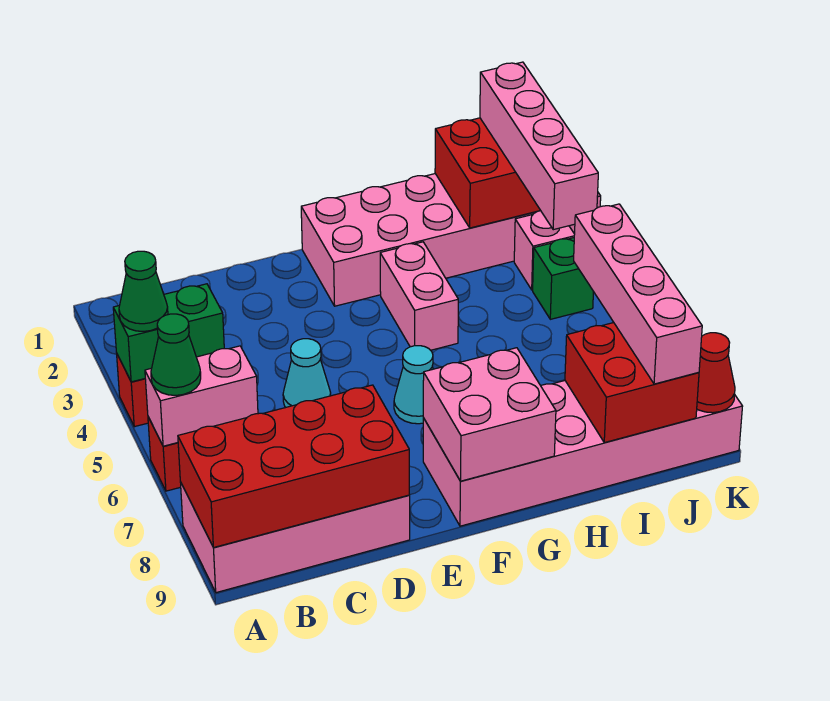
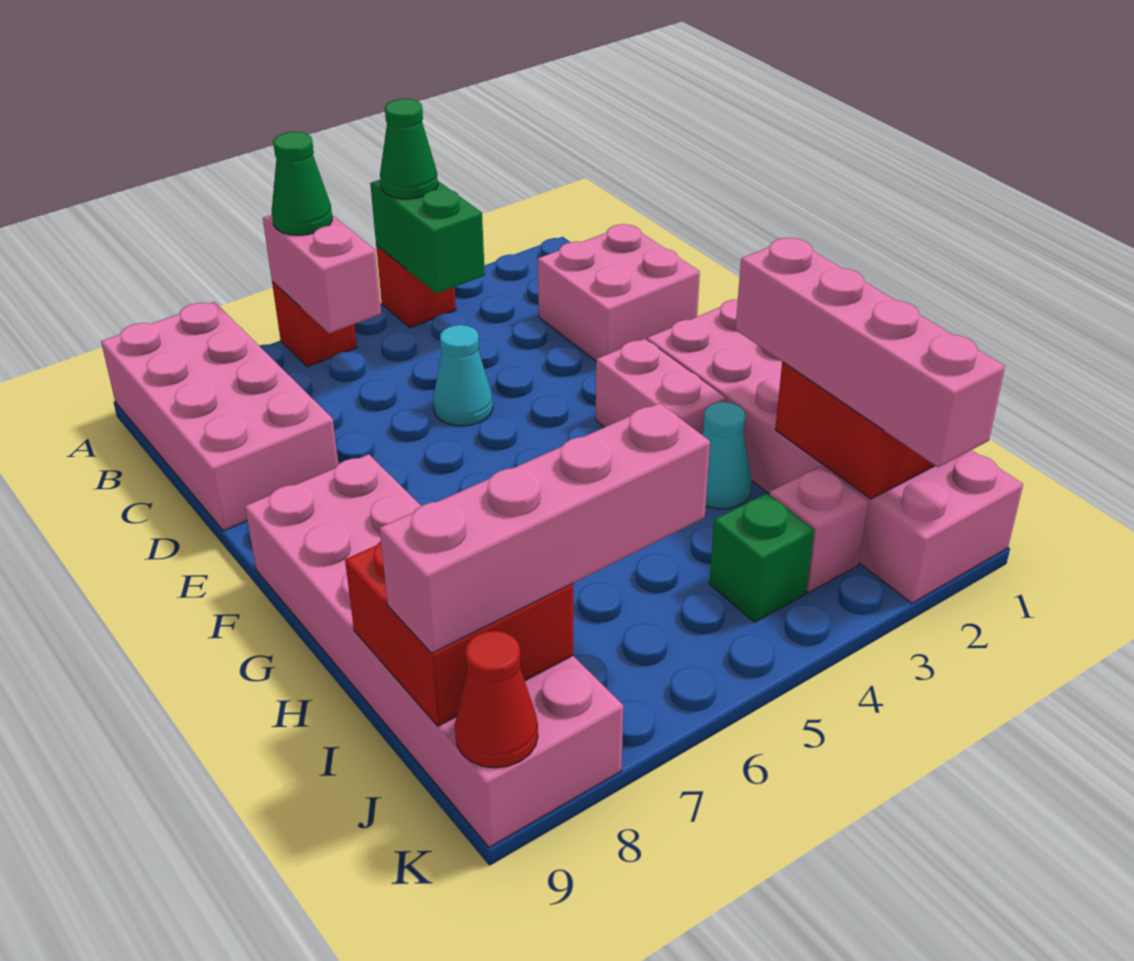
red brick A8:D9 level 2 -> none
cyan cone F6 level 1 -> cyan cone H3 level 1
pink brick F8:G9 level 2 -> pink brick C1:D2 level 1
pink brick G3:G4 level 1 -> pink brick F3:G3 level 1
pink brick J1:J4 level 3 -> pink brick H2:K2 level 3

